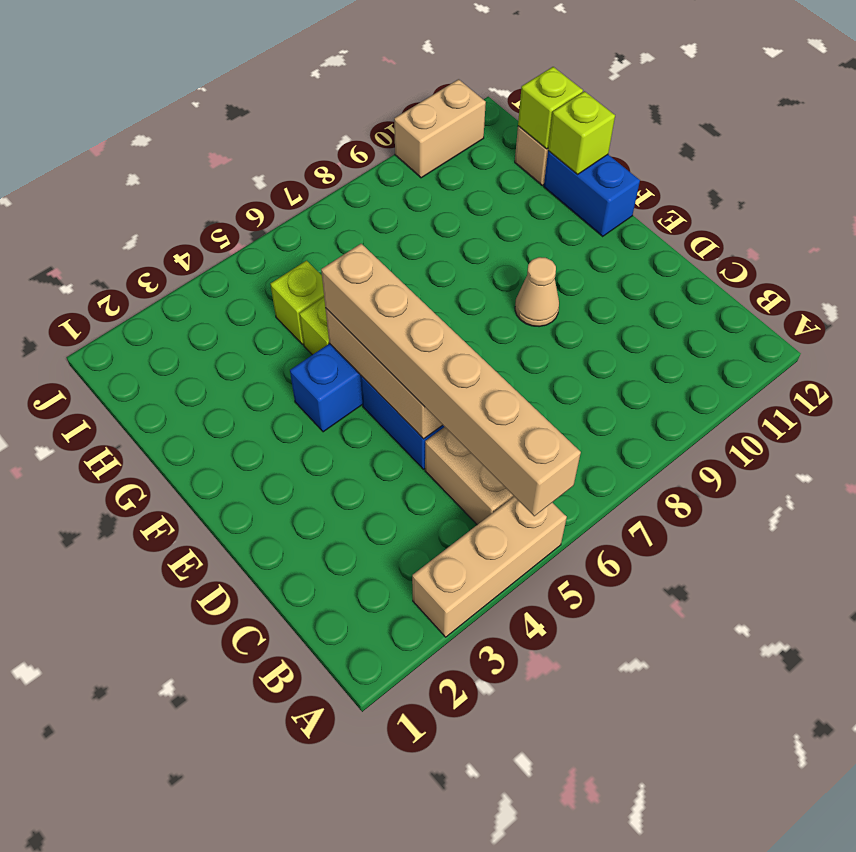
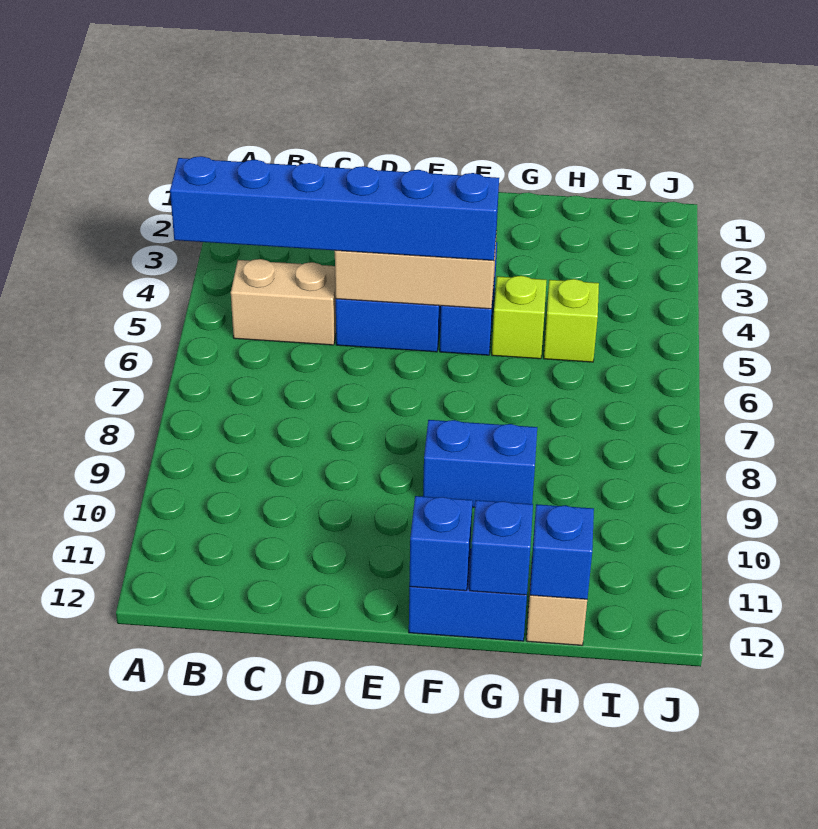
tan brick A3:A5 level 1 -> none
tan brick A5:F5 level 3 -> blue brick A5:F5 level 3
tan cone E9 level 1 -> none
none -> blue brick F9:G9 level 1
none -> blue brick F12 level 2
lime brick G12 level 2 -> blue brick G12 level 2
lime brick H12 level 2 -> blue brick H12 level 2
tan brick J10:J11 level 1 -> none

